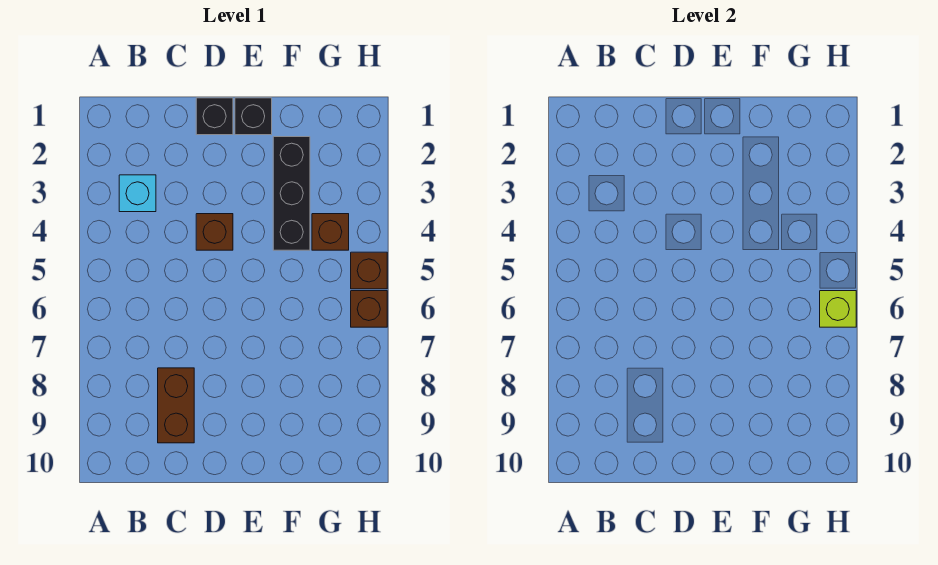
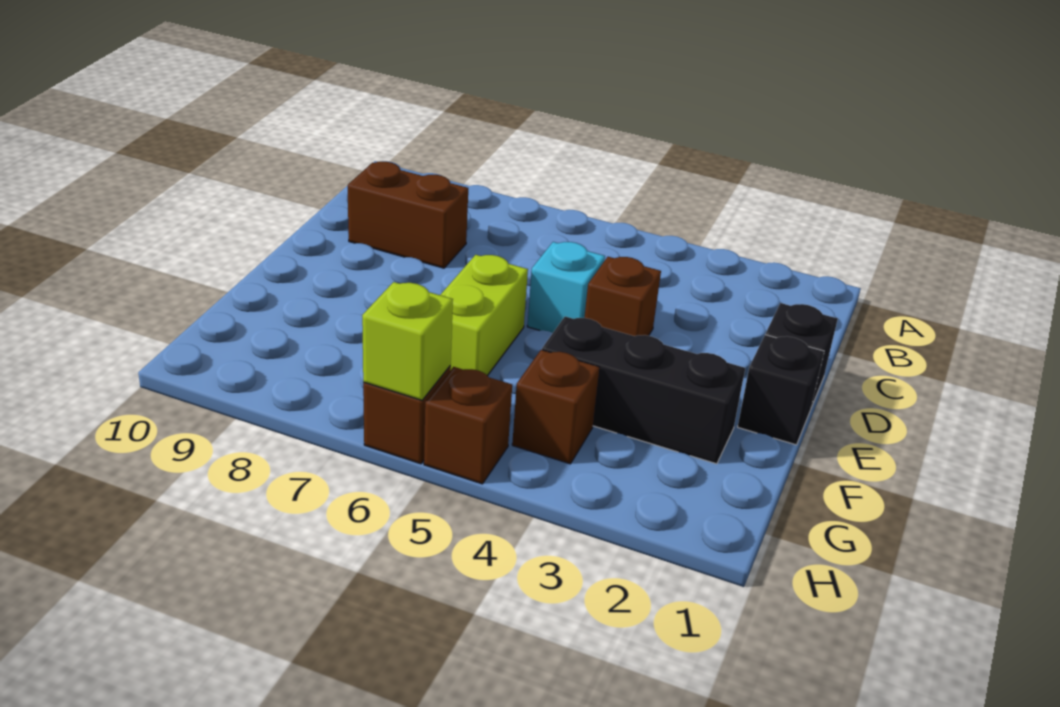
cyan brick B3 level 1 -> cyan brick D5 level 1
none -> lime brick E6:F6 level 1

